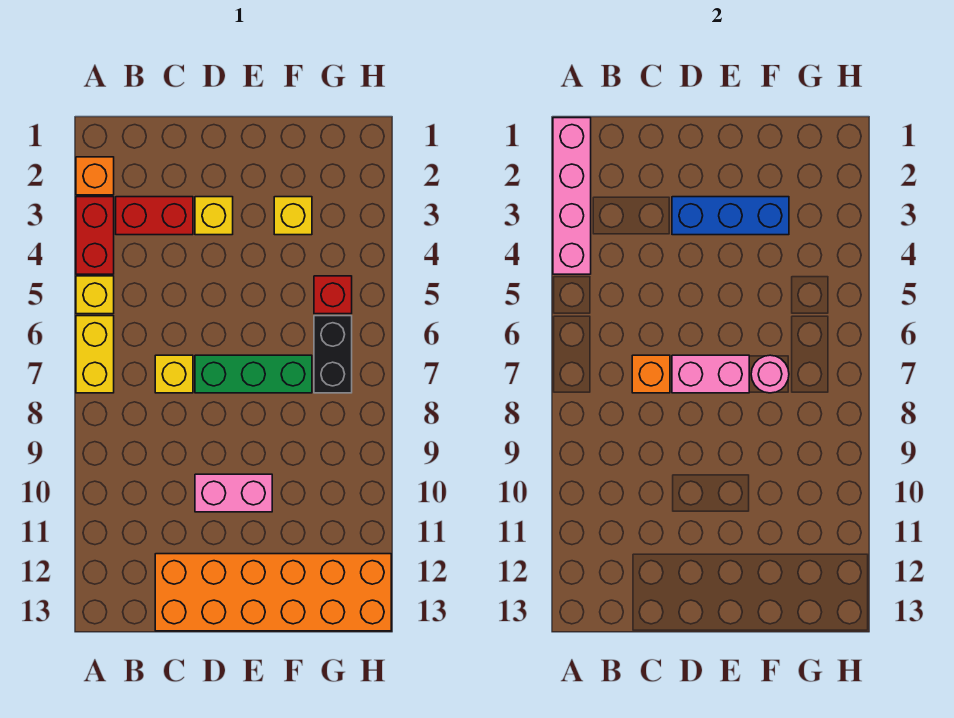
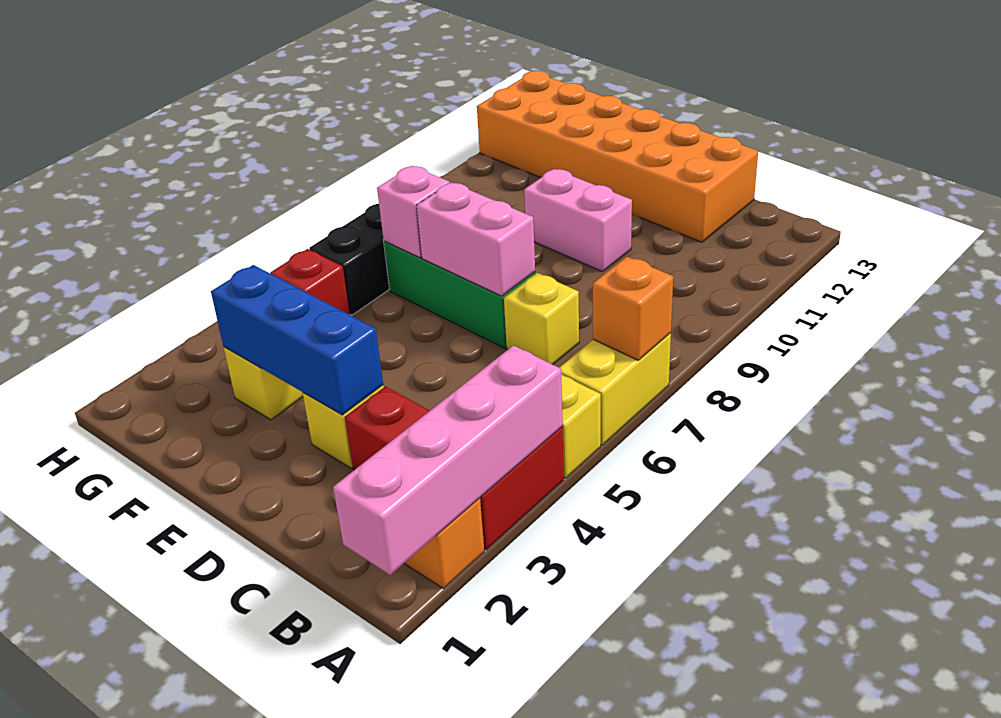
orange brick C7 level 2 -> orange brick A7 level 2
pink round brick F7 level 2 -> pink brick F7 level 2

